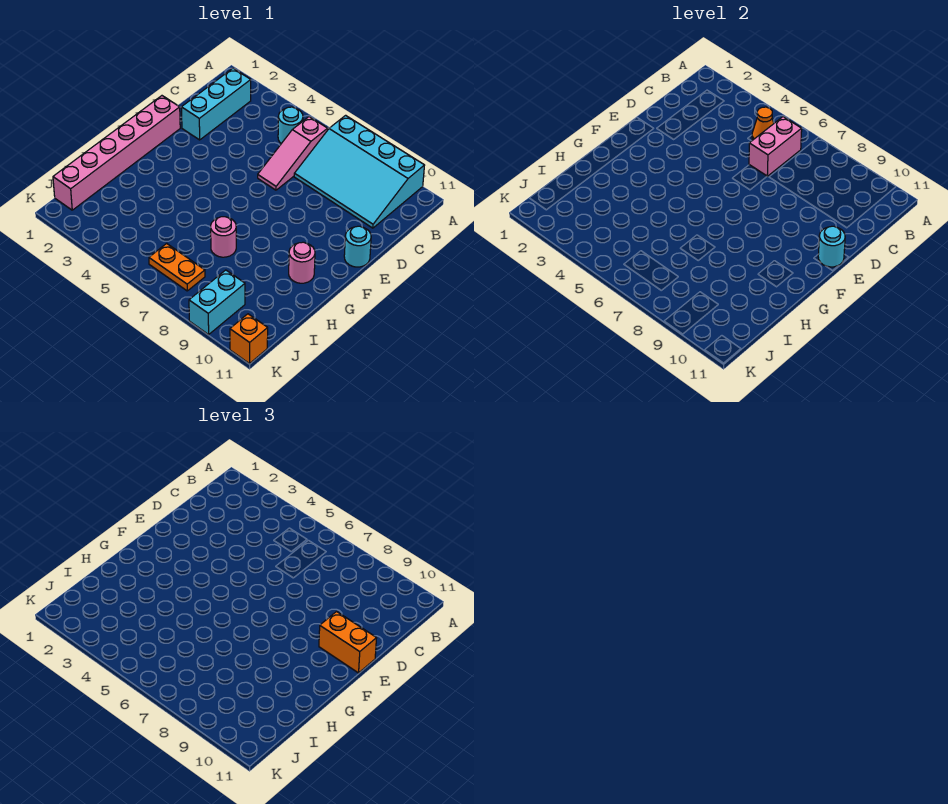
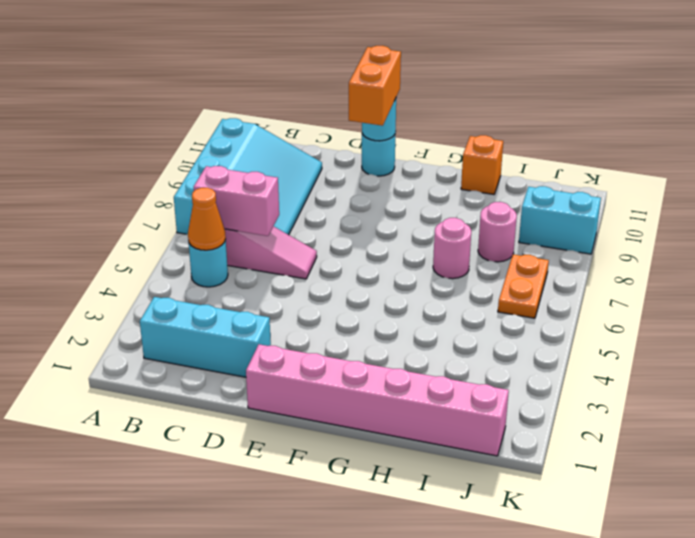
pink round brick G10 level 1 -> pink round brick I8 level 1
orange brick K11 level 1 -> orange brick H11 level 1

